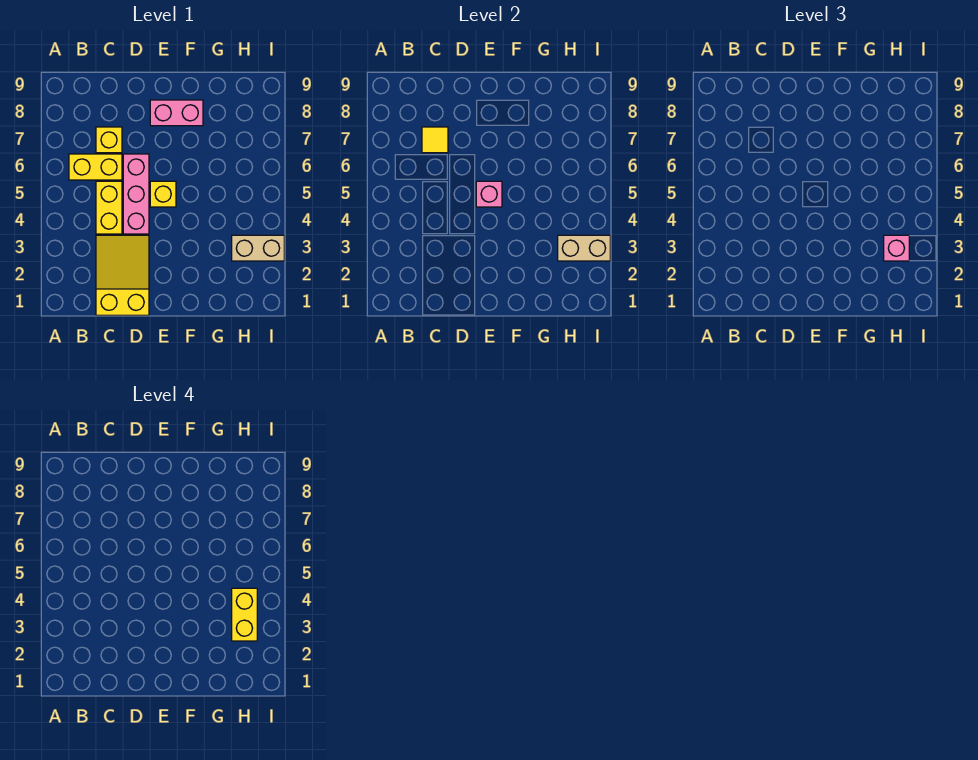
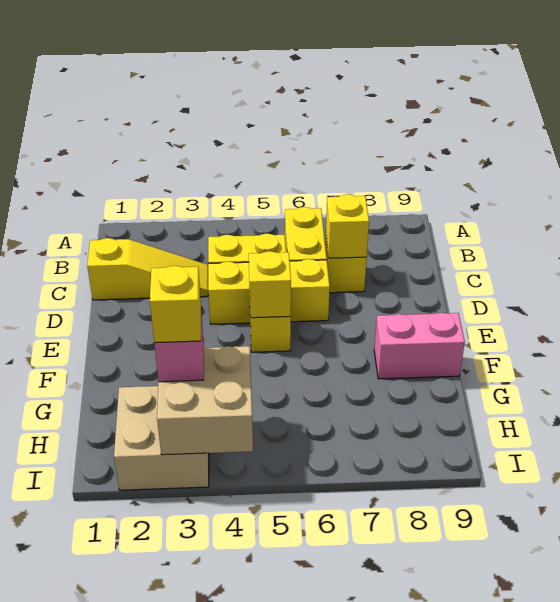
yellow slope C1:D3 level 1 top 1 -> yellow slope C1:C3 level 1 top 1
yellow tile C7 level 2 -> yellow brick C7 level 2
pink brick D4:D6 level 1 -> yellow brick D4:D6 level 1
pink brick E5 level 2 -> yellow brick E5 level 2
pink brick E8:F8 level 1 -> pink brick F8:F9 level 1
tan brick H3:I3 level 1 -> tan brick H2:I3 level 1
tan brick H3:I3 level 2 -> tan brick H3:I4 level 2
yellow brick H3:H4 level 4 -> yellow brick H3 level 4

